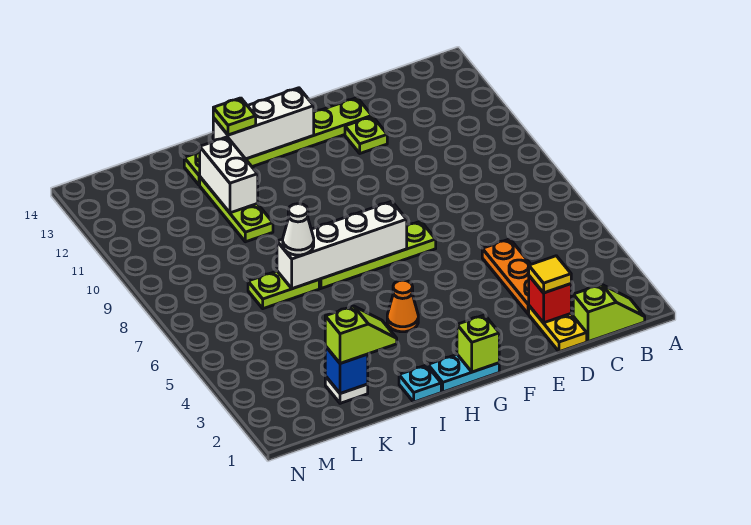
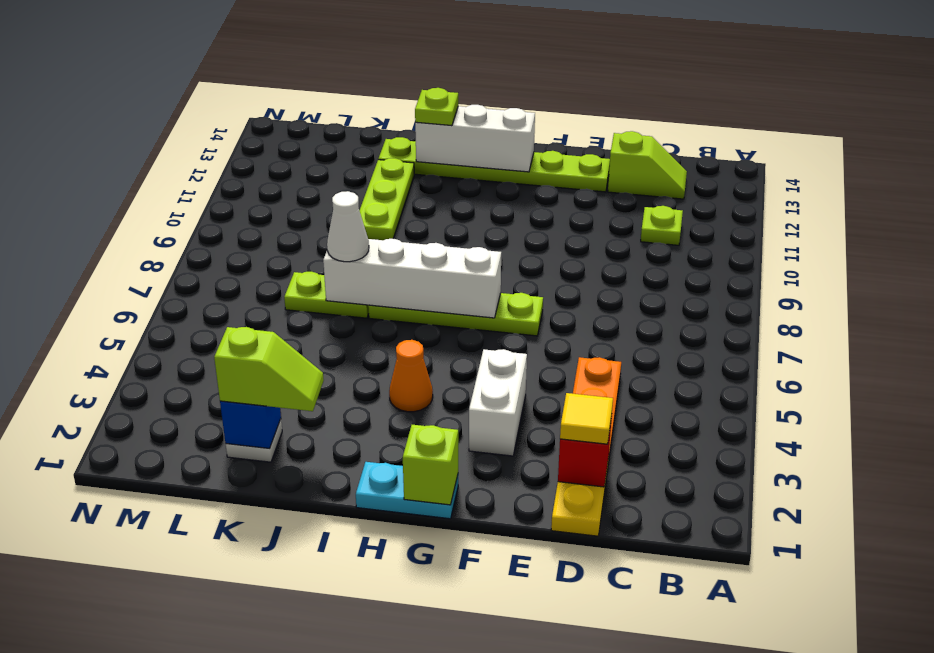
lime slope B1:C1 level 1 top C -> lime slope C13:D13 level 1 top D
lime plate E12 level 1 -> lime plate C11 level 1
cyan plate I1 level 1 -> none
white brick J11:J12 level 2 -> white brick F3:F4 level 1

